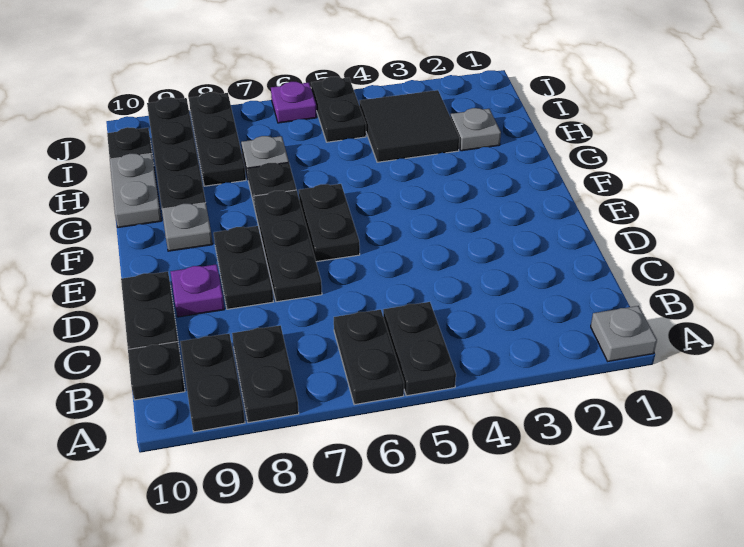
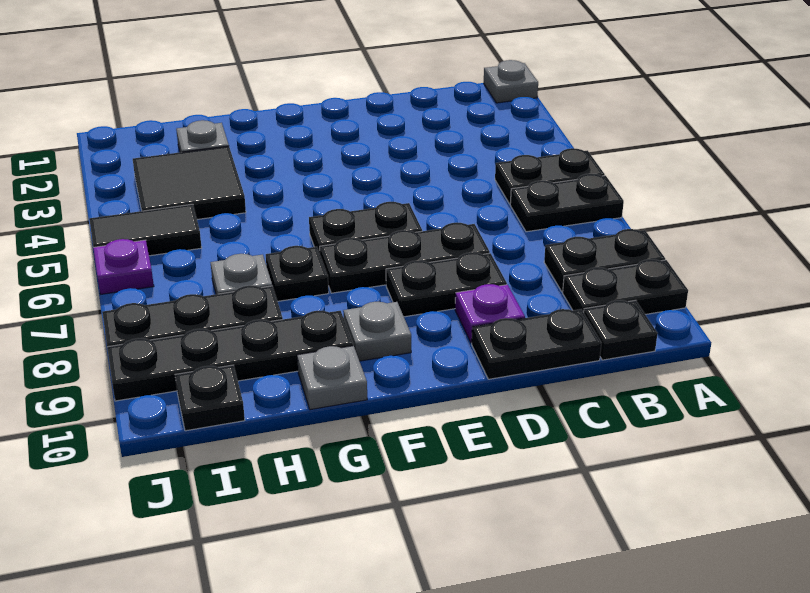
grey plate G10:H10 level 1 -> grey plate G10 level 1
black plate I5:J5 level 1 -> black tile I5:J5 level 1

